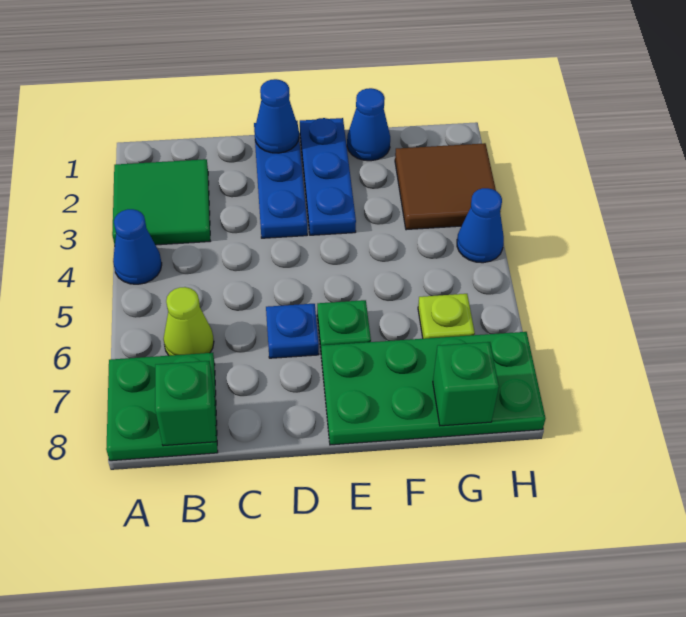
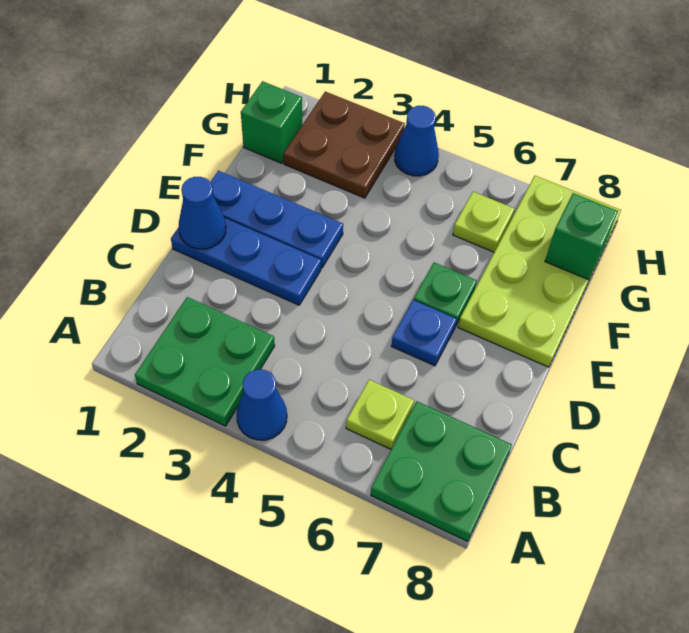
green tile A2:B3 level 1 -> green plate A2:B3 level 1
lime cone B6 level 1 -> lime plate B6 level 1
green brick B8 level 2 -> green brick G1 level 1
green plate E7:H8 level 1 -> lime plate E7:H8 level 1
blue cone F1 level 1 -> none
brown tile G2:H3 level 1 -> brown plate G2:H3 level 1

